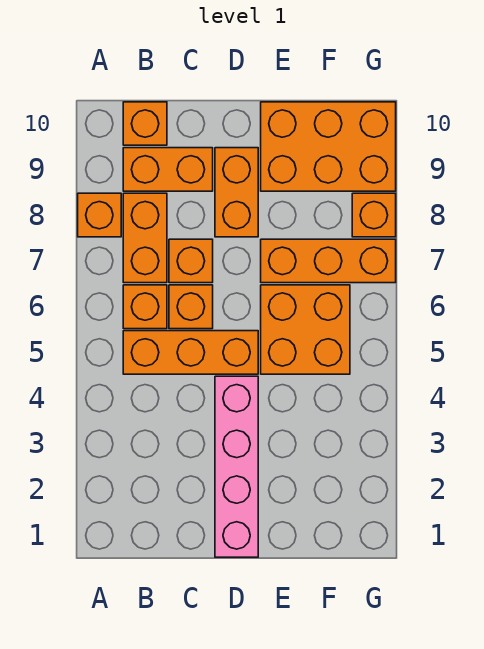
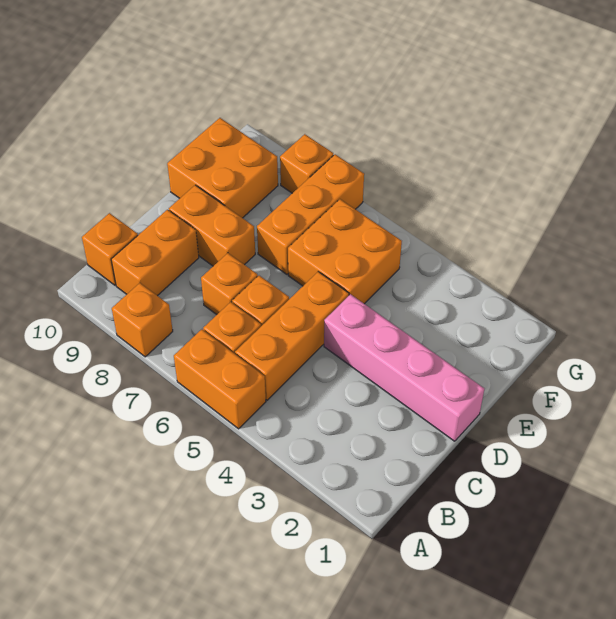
orange brick B7:B8 level 1 -> orange brick A5:A6 level 1
orange brick E9:G10 level 1 -> orange brick E9:F10 level 1

